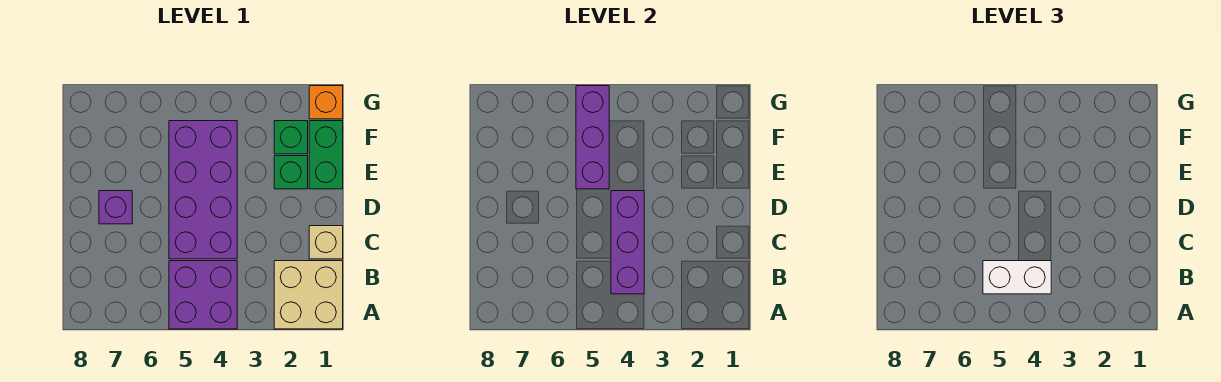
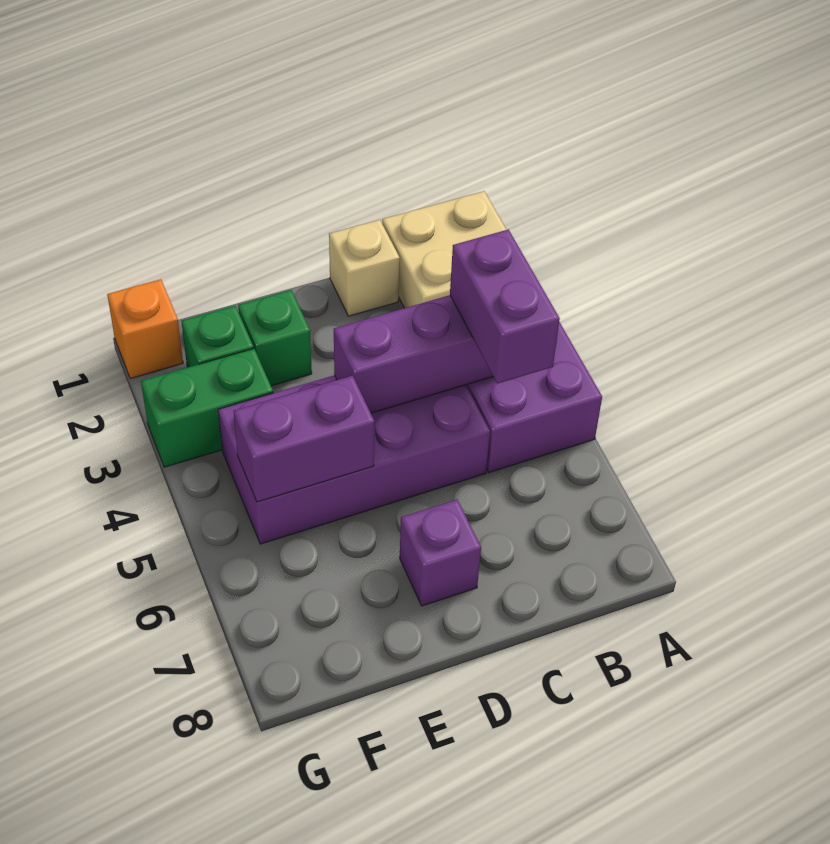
white brick B4:B5 level 3 -> purple brick B4:B5 level 3
green brick E1:F1 level 1 -> green brick F3:G3 level 1
purple brick E5:G5 level 2 -> purple brick E5:F5 level 2

